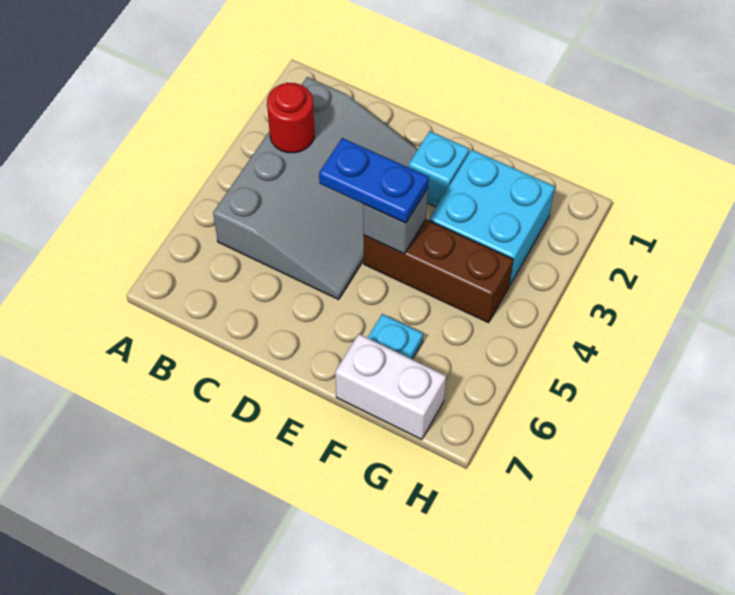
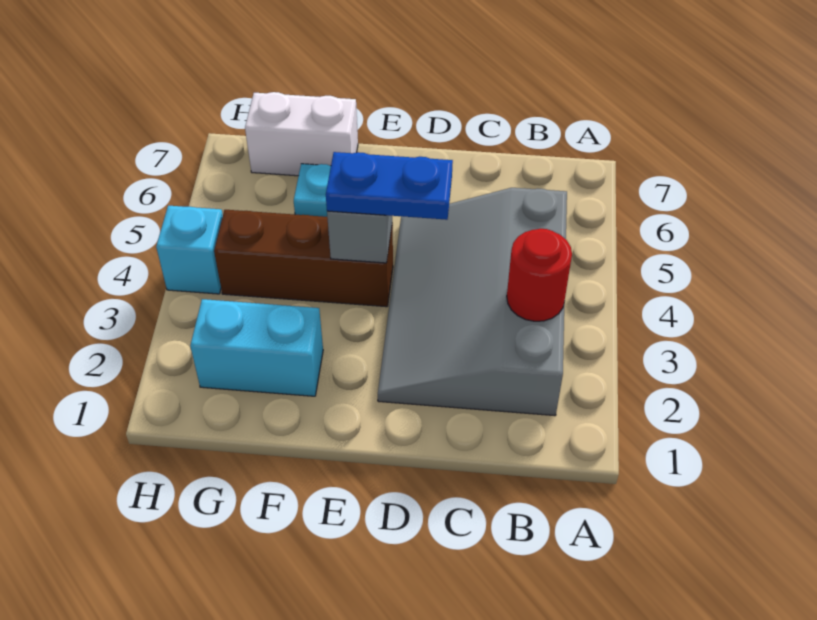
cyan brick E2 level 1 -> cyan brick H4 level 1
cyan brick F2:G3 level 1 -> cyan brick F2:G2 level 1

